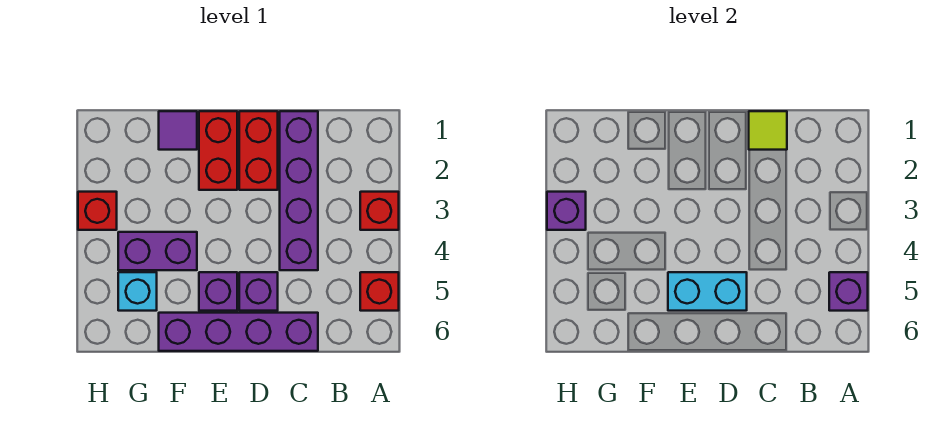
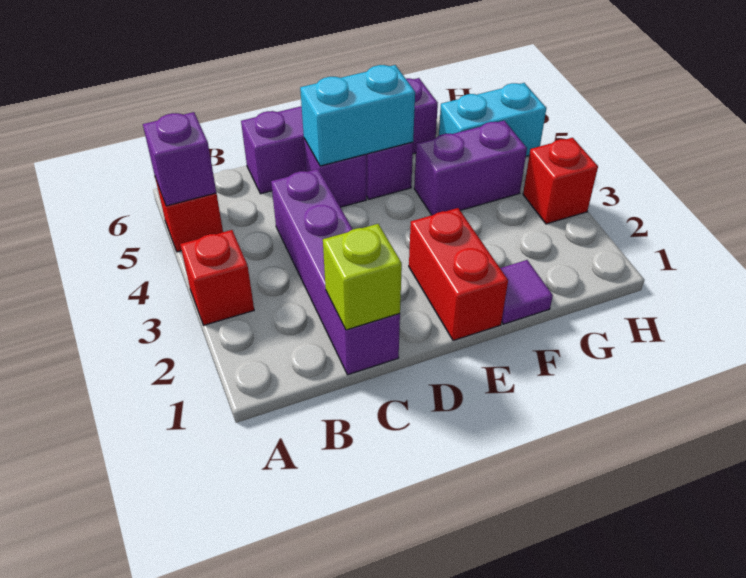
lime tile C1 level 2 -> lime brick C1 level 2
red brick D1:D2 level 1 -> none
cyan brick G5 level 1 -> cyan brick G5:H5 level 1
purple brick H3 level 2 -> none

